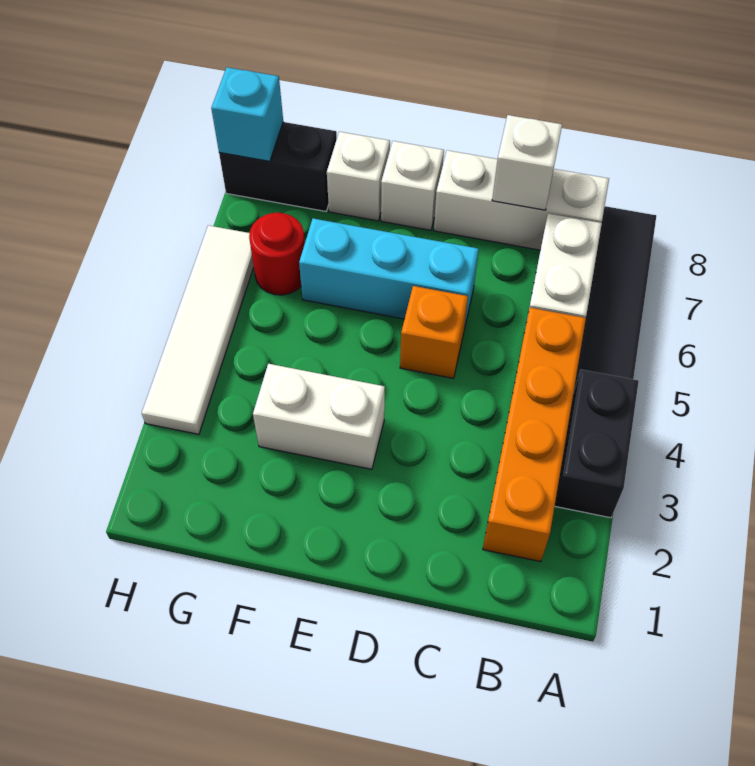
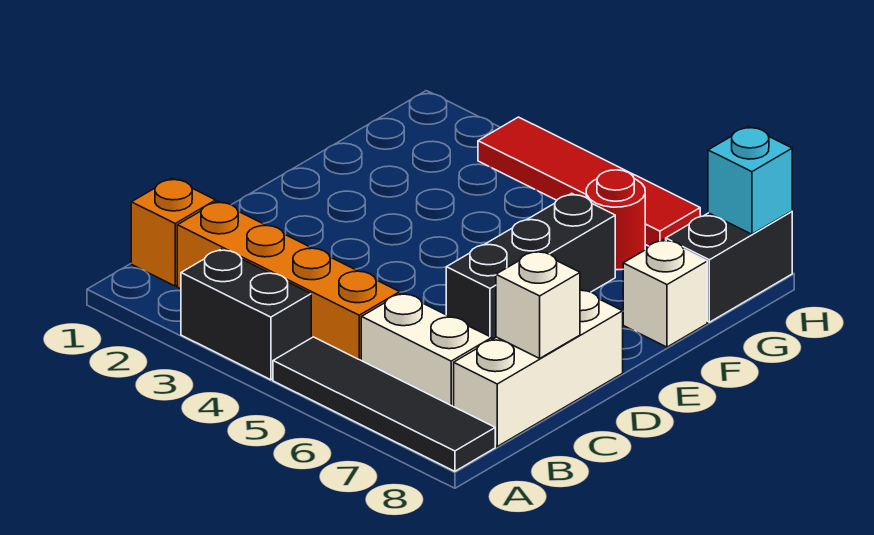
orange brick D5 level 1 -> orange brick B1 level 1
cyan brick D6:F6 level 1 -> black brick D6:F6 level 1
white brick E3:F3 level 1 -> none
white brick E8 level 1 -> none
white tile H3:H6 level 1 -> red tile H3:H6 level 1

